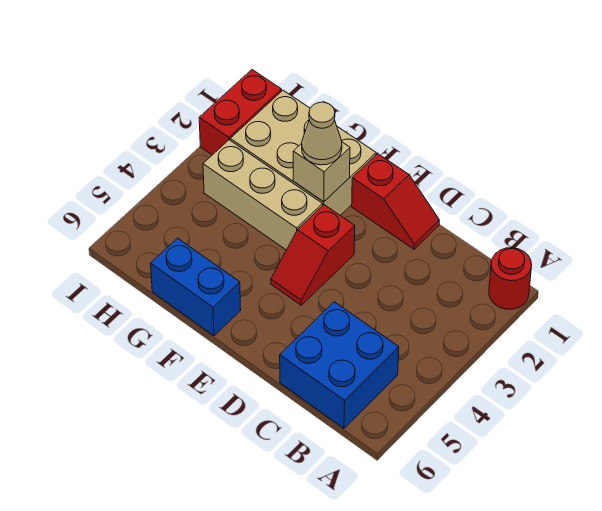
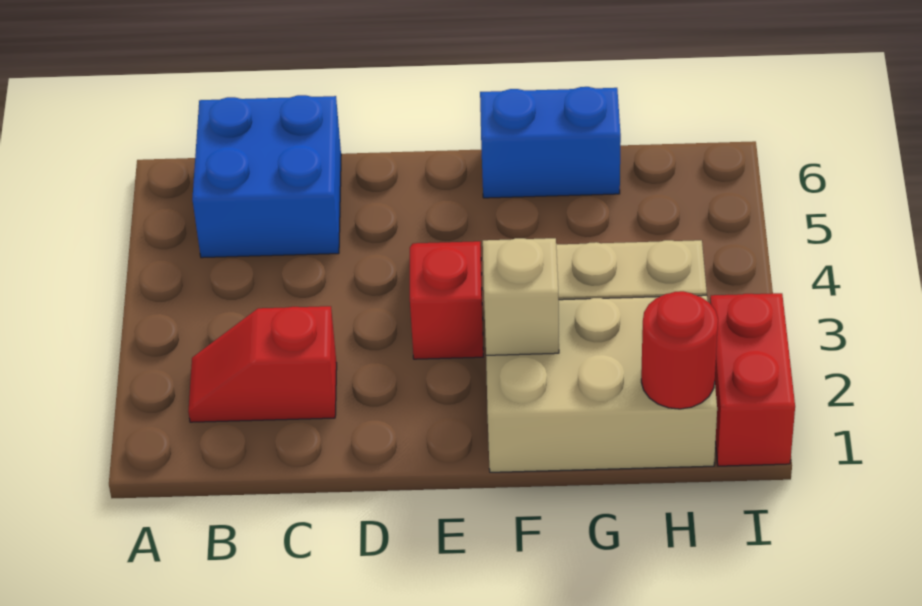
red round brick A1 level 1 -> red round brick H1 level 2
red slope D1:E1 level 1 top E -> red slope B2:C2 level 1 top C
tan cone F2 level 3 -> none

